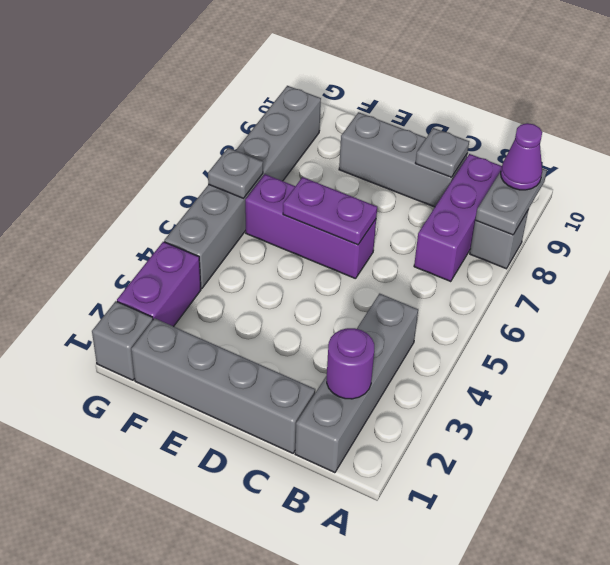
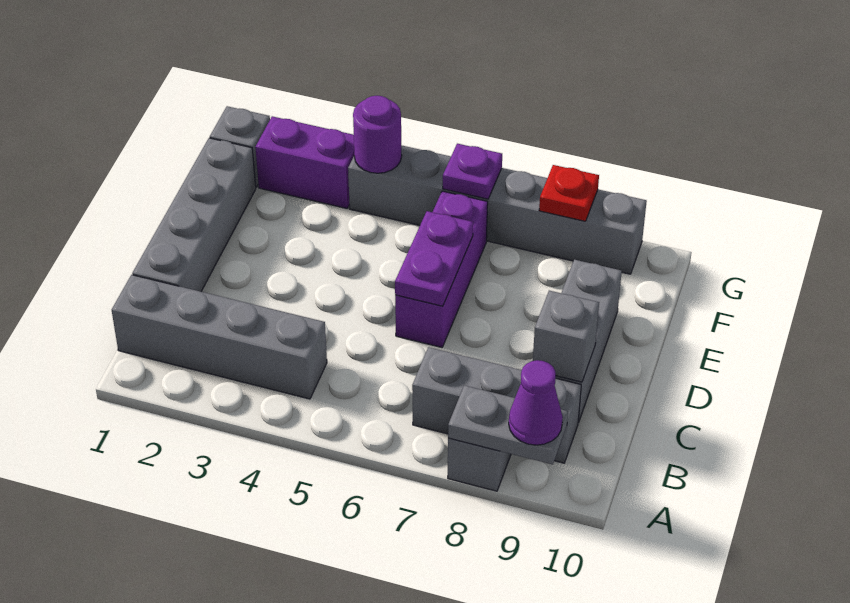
purple round brick B2 level 2 -> purple round brick G4 level 2
purple brick B7:B9 level 1 -> grey brick B7:B9 level 1
grey plate C9 level 2 -> grey brick C9 level 2
grey plate G6 level 2 -> purple plate G6 level 2
none -> red plate G8 level 2

